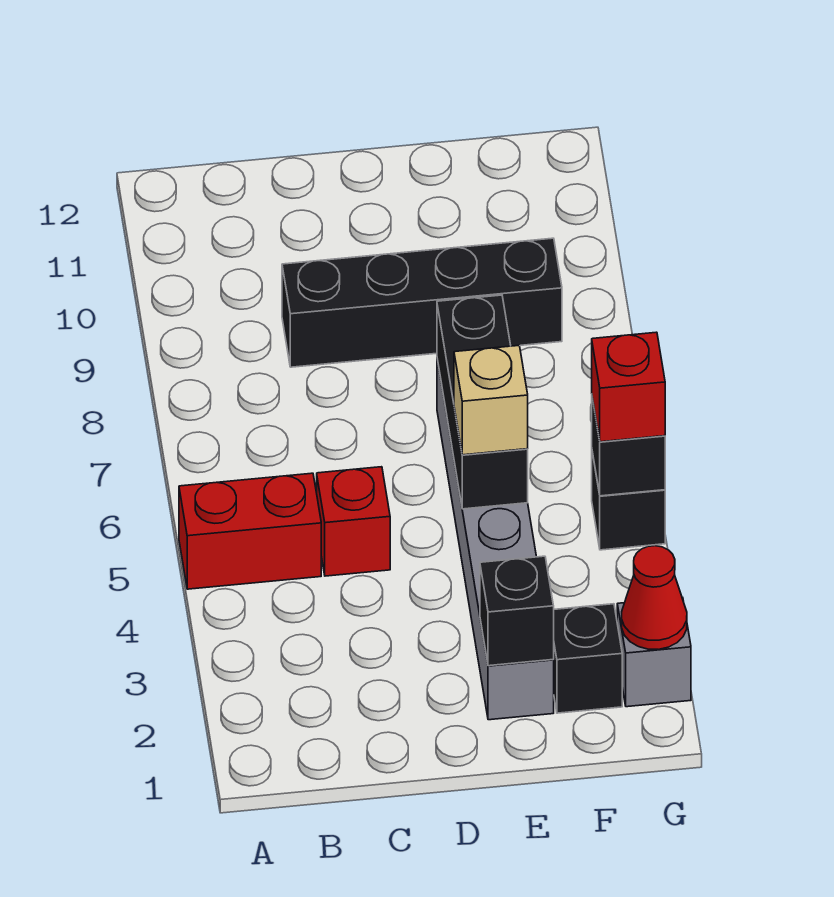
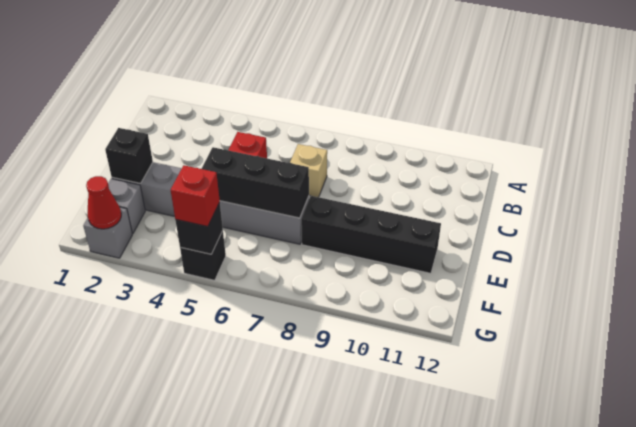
red brick A5:B5 level 1 -> none
black brick C9:F9 level 1 -> black brick E8:E11 level 1
tan brick E5 level 3 -> tan brick C7 level 1
black brick F2 level 1 -> grey brick F2 level 1

